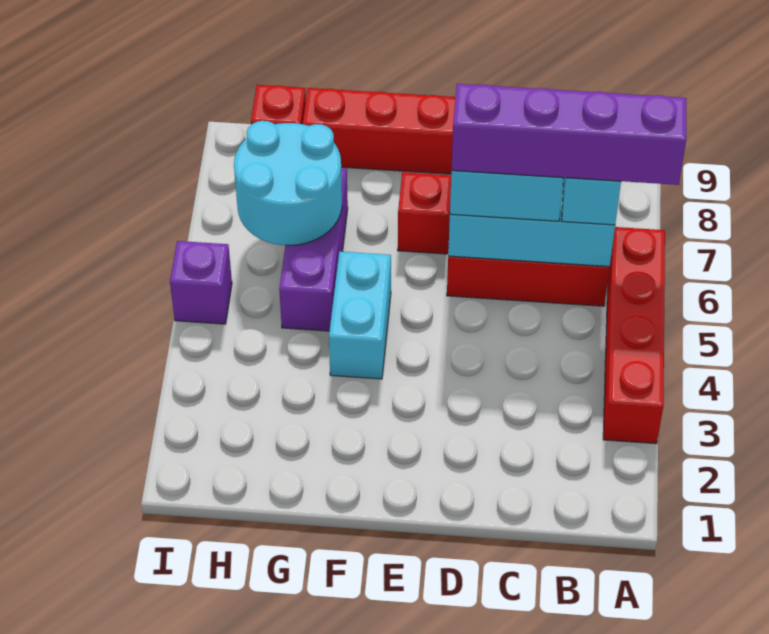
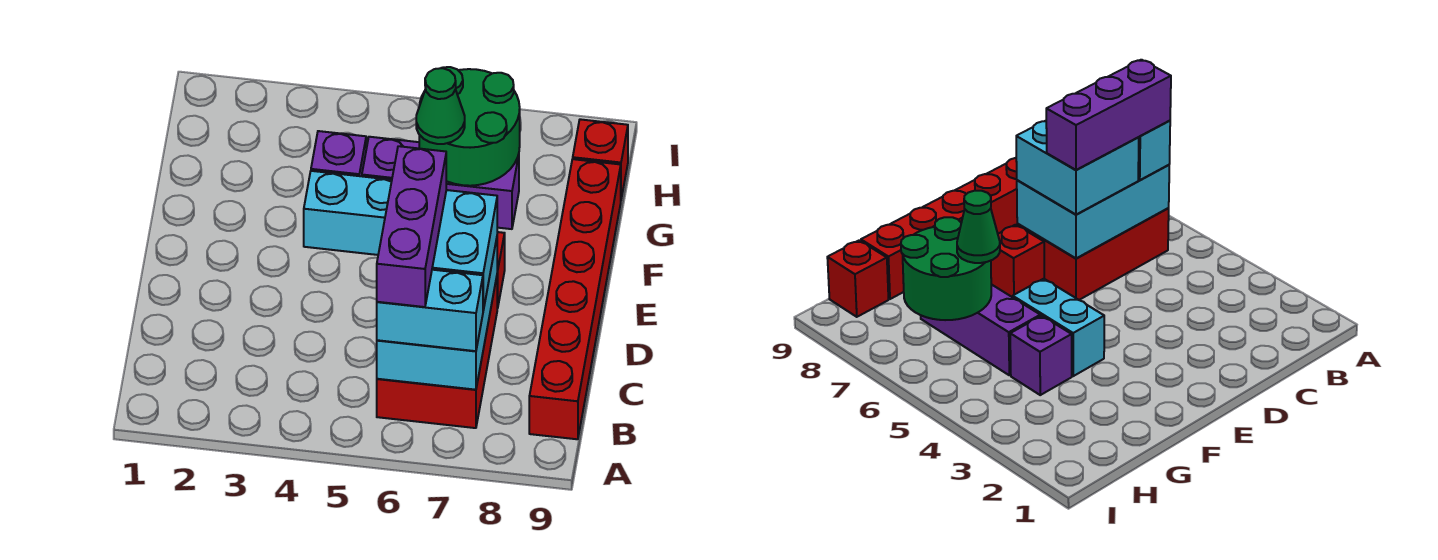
red brick A3:A6 level 1 -> none
purple brick A6:D6 level 4 -> purple brick B6:D6 level 4
cyan round brick G6:H7 level 2 -> green round brick G6:H7 level 2
none -> green cone G6 level 3
purple brick I5 level 1 -> purple brick G4 level 1

